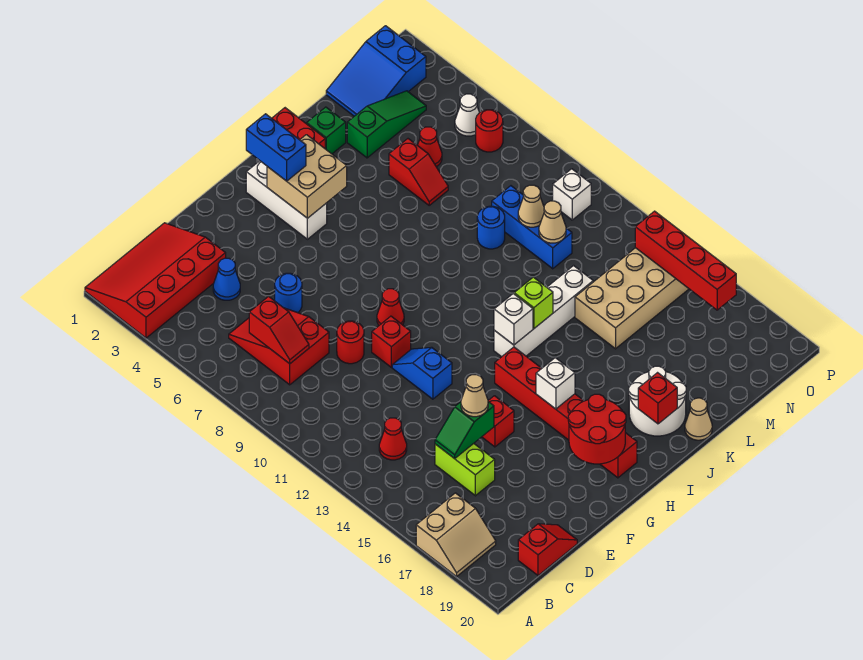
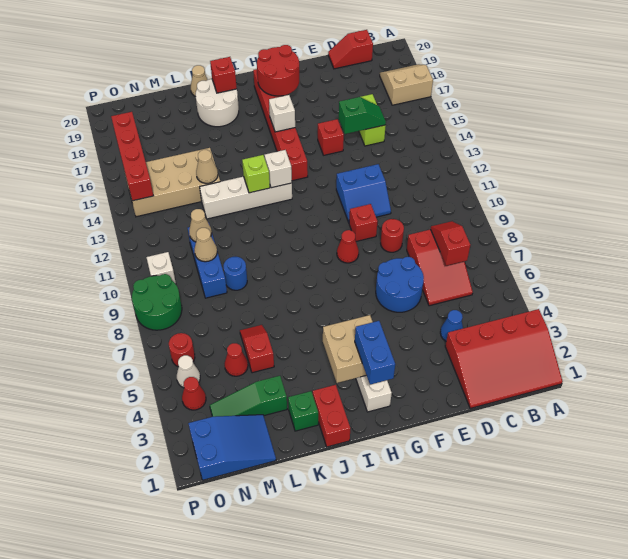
red cone C13 level 1 -> red cone O4 level 1
blue round brick E6 level 1 -> blue round brick E6:F7 level 1
tan cone E15 level 3 -> tan cone L14 level 2
blue slope F11:F12 level 1 top 12 -> blue slope E11:F12 level 1 top 12
none -> green round brick O8:P9 level 1

